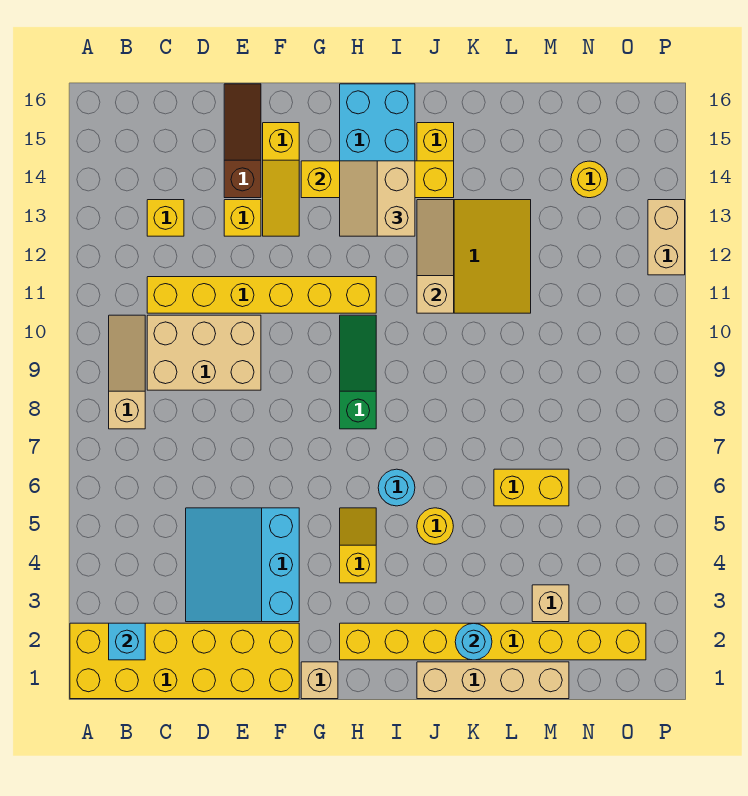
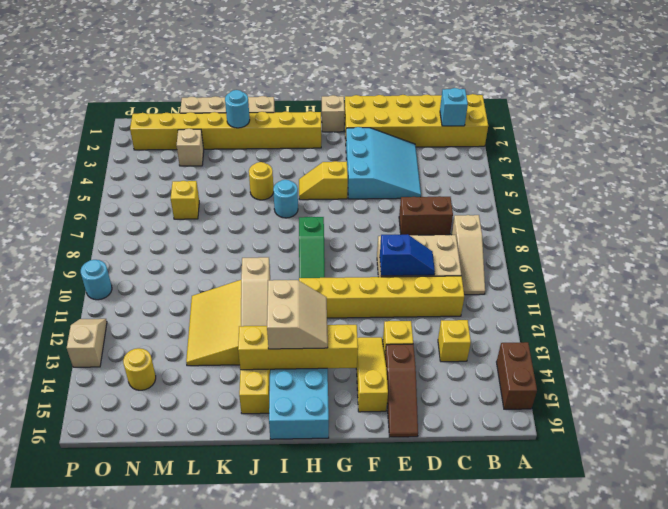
none -> brown brick A14:A15 level 1
none -> brown brick C7:D7 level 1
none -> blue slope D10:E10 level 2 top E
yellow slope H4:H5 level 1 top 4 -> yellow slope G5:H5 level 1 top G
yellow brick L6:M6 level 1 -> yellow brick M6 level 1
none -> cyan round brick P10 level 1
tan brick P12:P13 level 1 -> tan slope P12:P13 level 1 top 13

